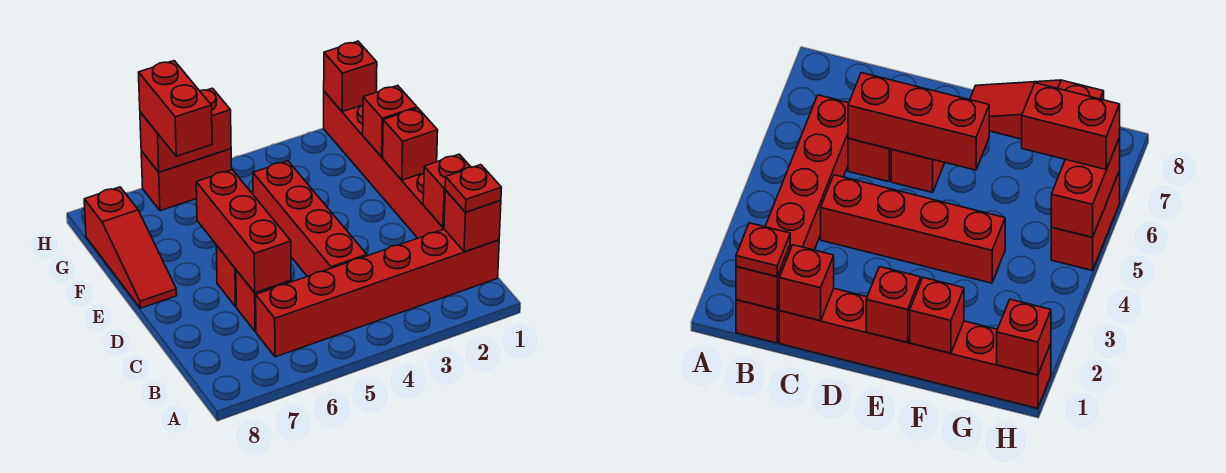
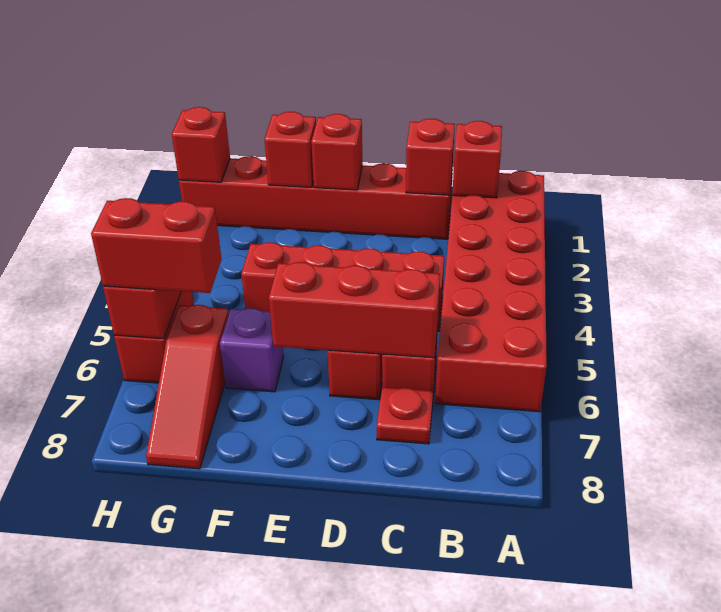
red brick B1:B6 level 1 -> red brick A1:B6 level 1
red plate B1 level 3 -> red plate C7 level 1
red slope E8:G8 level 1 top G -> red slope G6:G8 level 1 top 6
none -> purple brick F6 level 1

